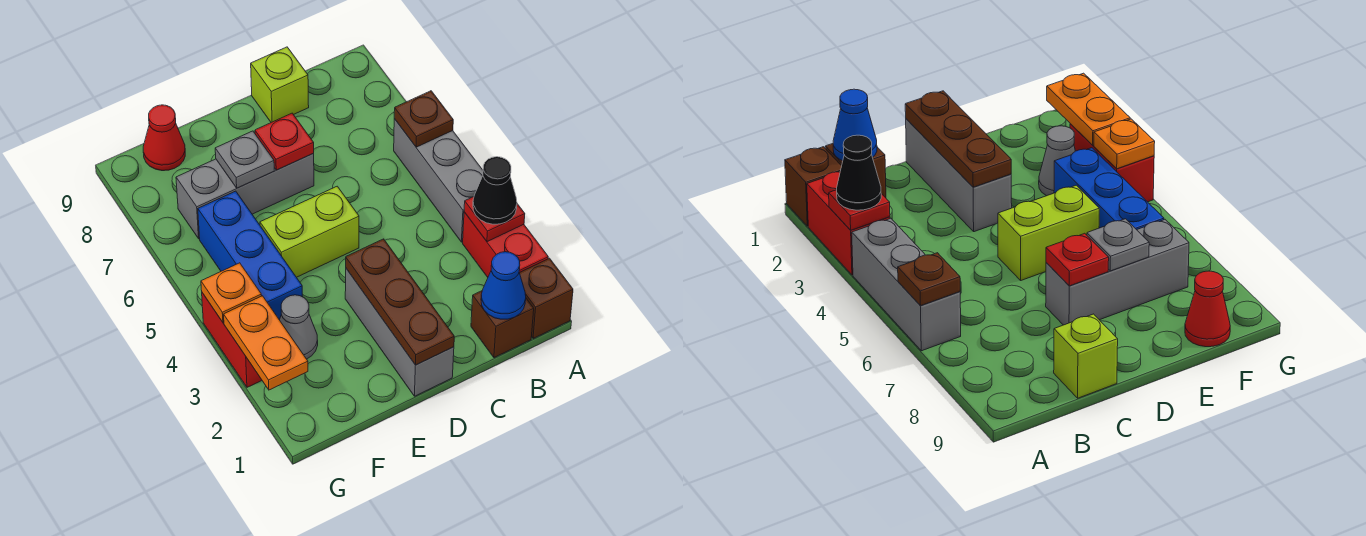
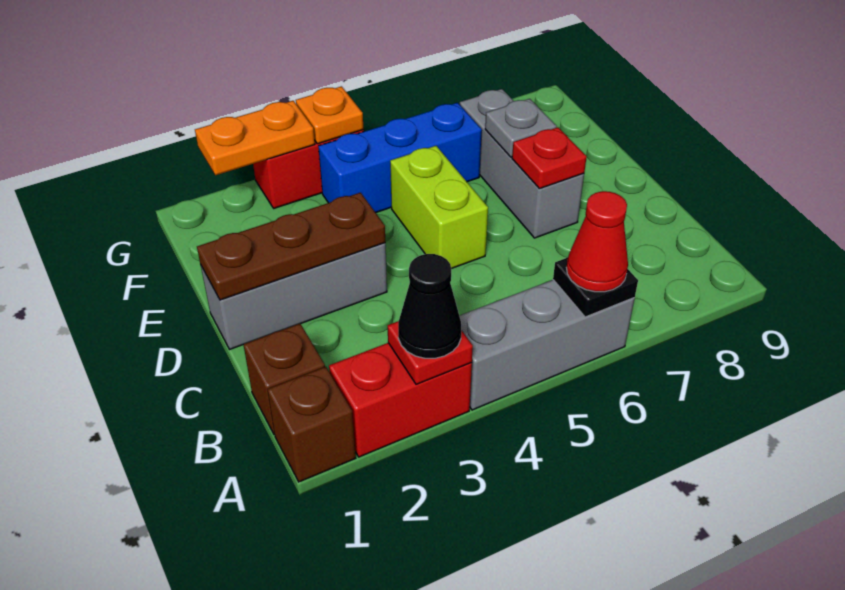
brown plate A6 level 2 -> black plate A6 level 2
blue cone B1 level 2 -> none
lime brick C9 level 1 -> none
grey cone F3 level 1 -> none
red cone F9 level 1 -> red cone A6 level 3

